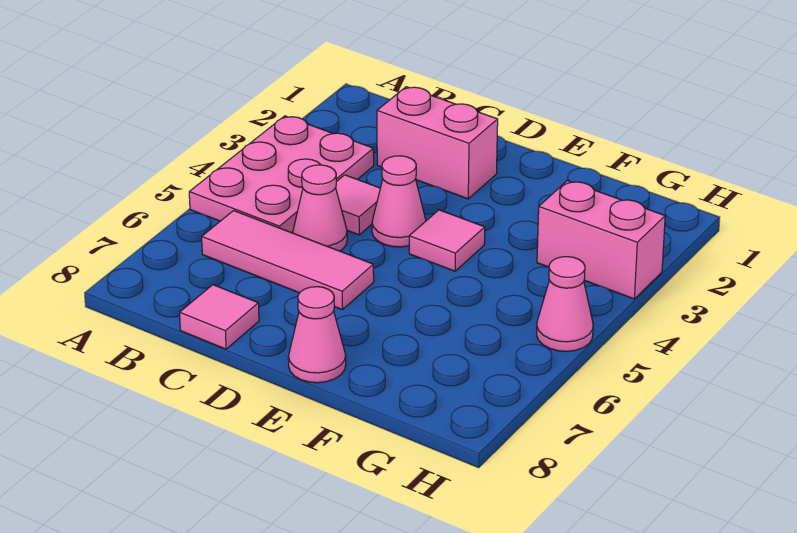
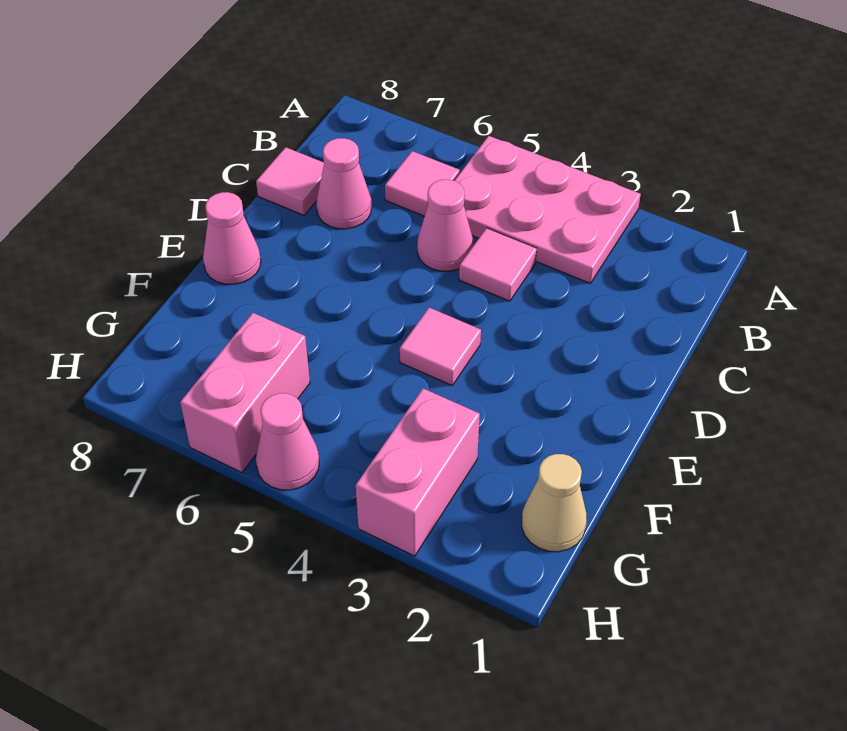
pink tile B6:D6 level 1 -> pink tile B6 level 1
pink brick C2:D2 level 1 -> pink brick G6:H6 level 1
pink cone D4 level 1 -> pink cone C7 level 1
none -> tan cone G1 level 1

